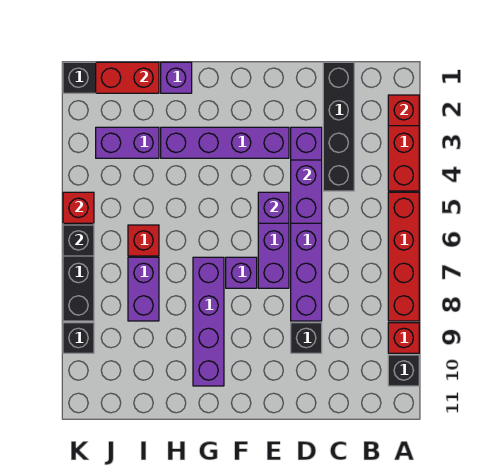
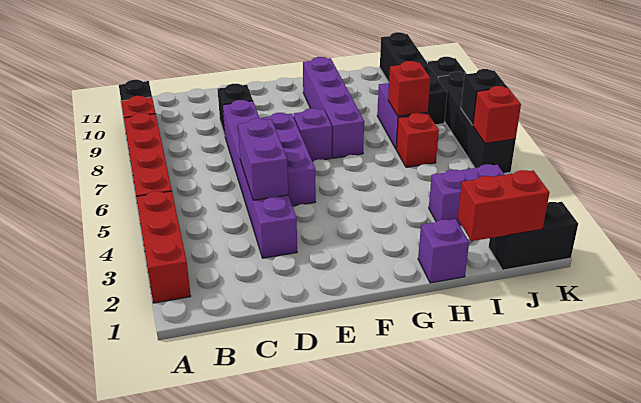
red brick A2 level 2 -> red brick I7 level 2
black brick C1:C4 level 1 -> black brick J8:J11 level 1
purple brick E3:H3 level 1 -> none
purple brick E5 level 2 -> none

